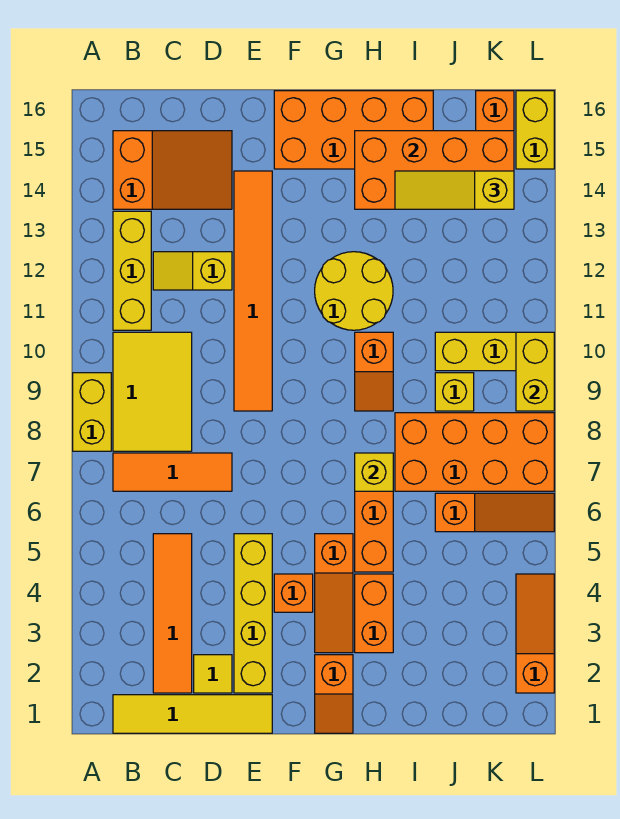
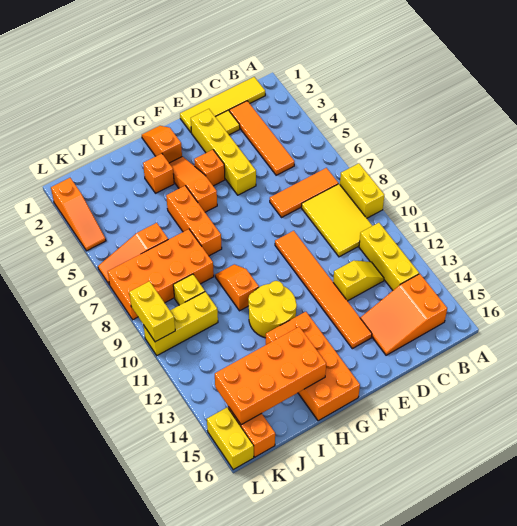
orange brick F15:I16 level 1 -> orange brick G13:H16 level 1
orange brick H3:H4 level 1 -> orange brick H3 level 1
yellow brick H7 level 2 -> none
yellow slope I14:K14 level 3 top K -> none

